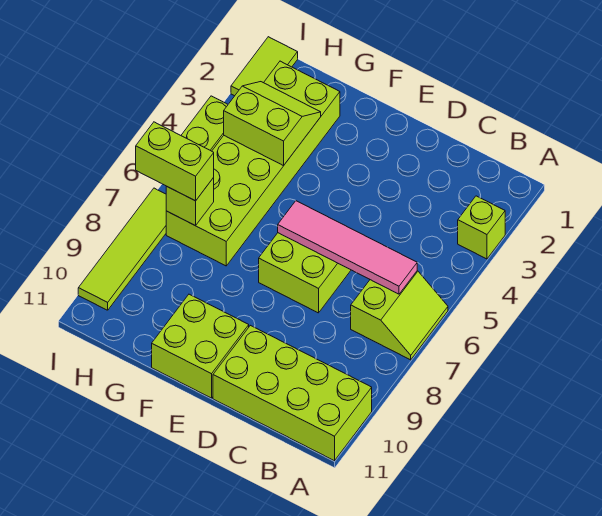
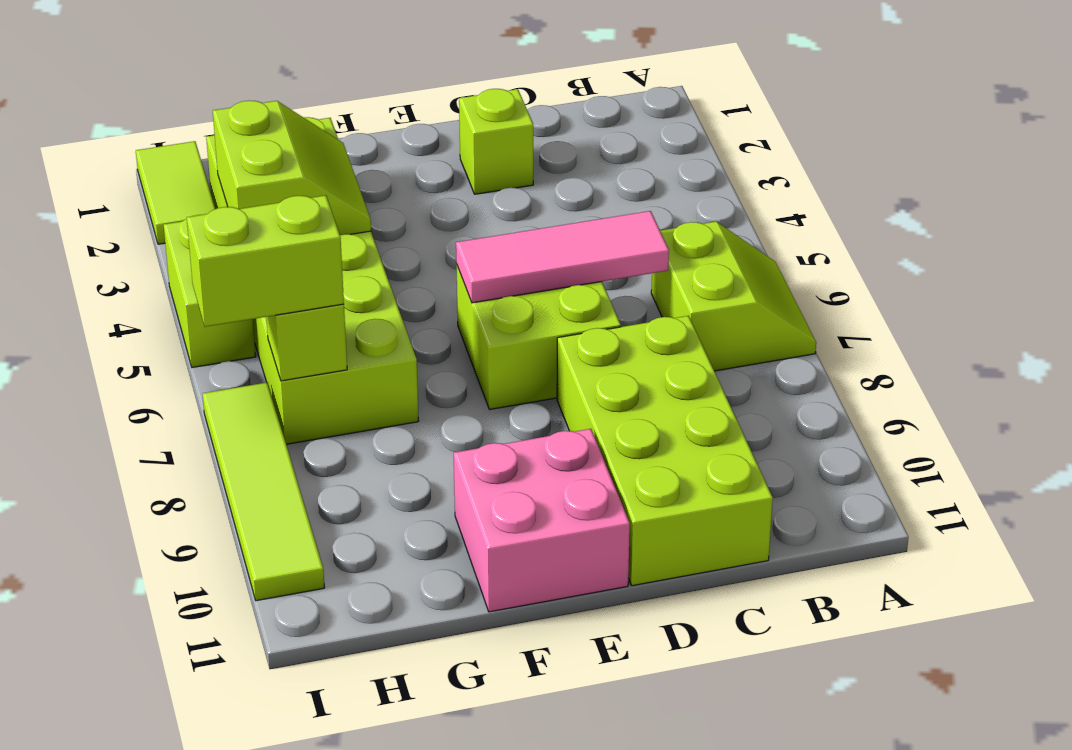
lime brick A3 level 1 -> lime brick D2 level 1
lime brick A10:D11 level 1 -> lime brick C8:D11 level 1
pink tile B6:E6 level 2 -> pink tile C6:E6 level 2
lime brick E10:F11 level 1 -> pink brick E10:F11 level 1
lime slope G3:H4 level 2 top 4 -> lime slope G3:H4 level 2 top H

